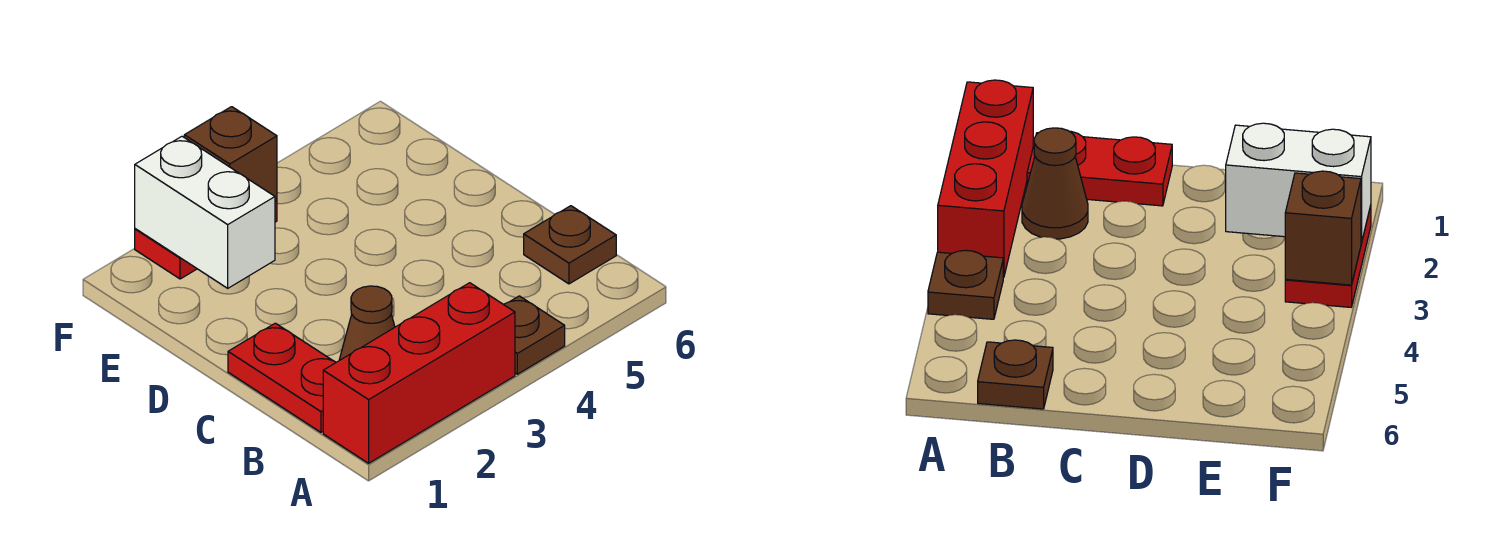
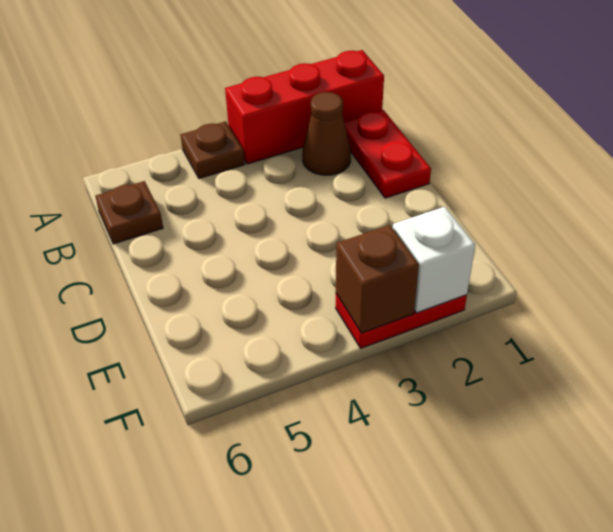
white brick E2:F2 level 2 -> white brick F2 level 2

